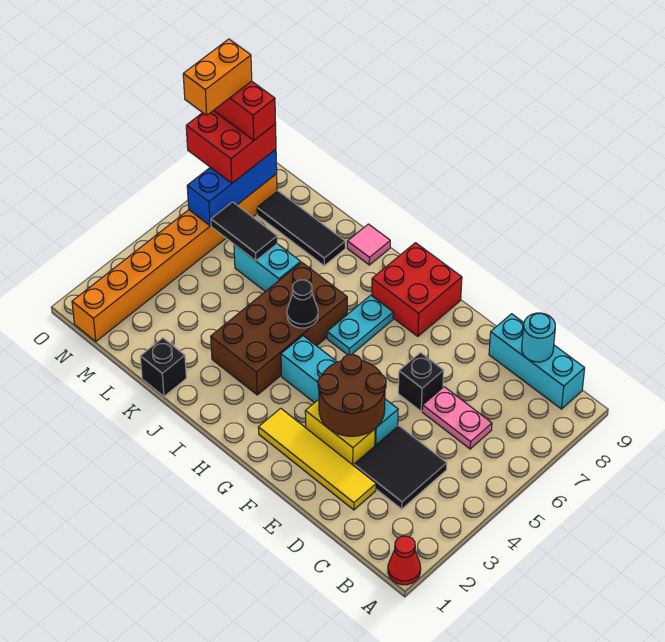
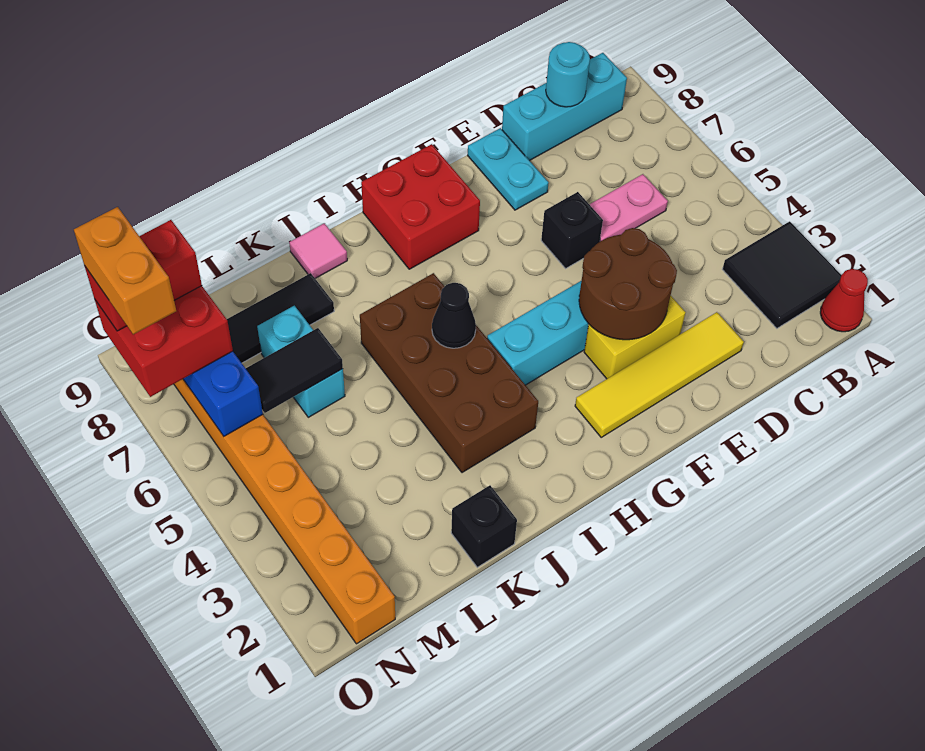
black tile C3:D4 level 1 -> black tile A2:B3 level 1
cyan plate H6:H7 level 1 -> cyan plate E8:E9 level 1
cyan brick K6:L6 level 1 -> cyan brick L6:L7 level 1

